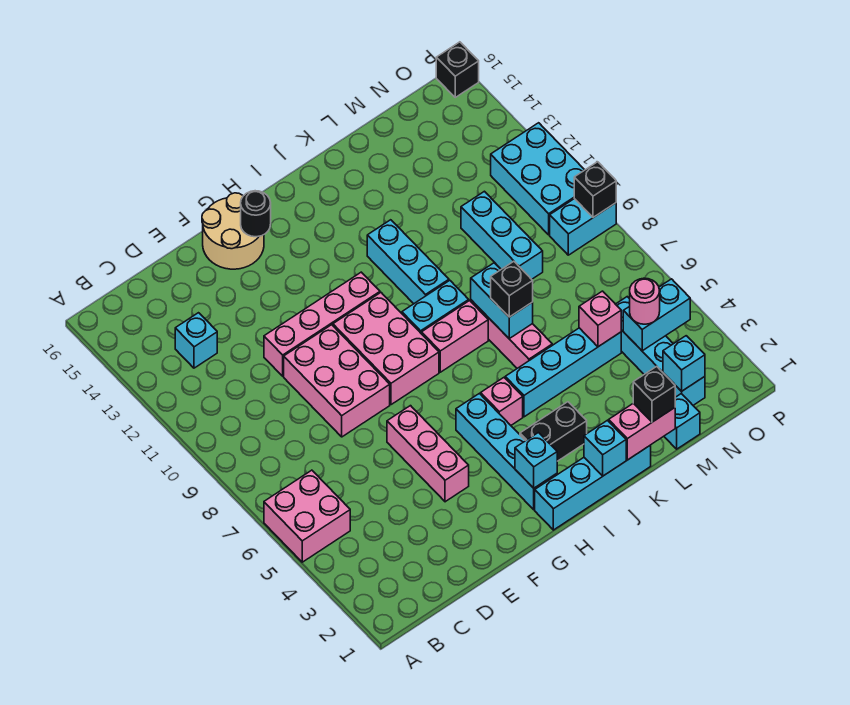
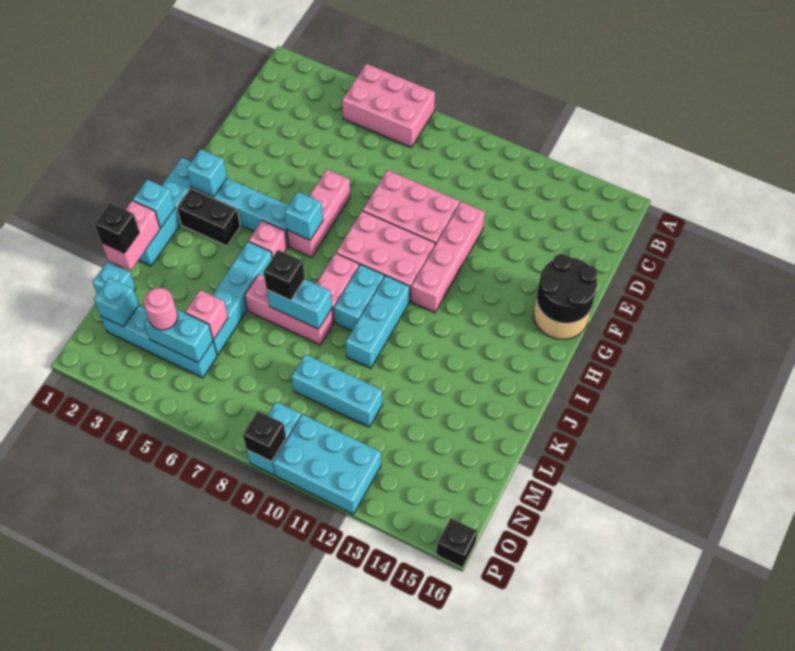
pink brick A5:B6 level 1 -> pink brick A5:B7 level 1
cyan brick C13 level 1 -> cyan brick H6 level 2
pink brick F4:F6 level 1 -> pink brick F6:H6 level 1
black round brick G15 level 2 -> black round brick F15:G16 level 2
black brick I3:J3 level 1 -> black brick I2:I3 level 1
cyan brick J10:J12 level 1 -> cyan brick I10:K10 level 1
cyan brick N4:O4 level 2 -> cyan brick N4:N5 level 2

